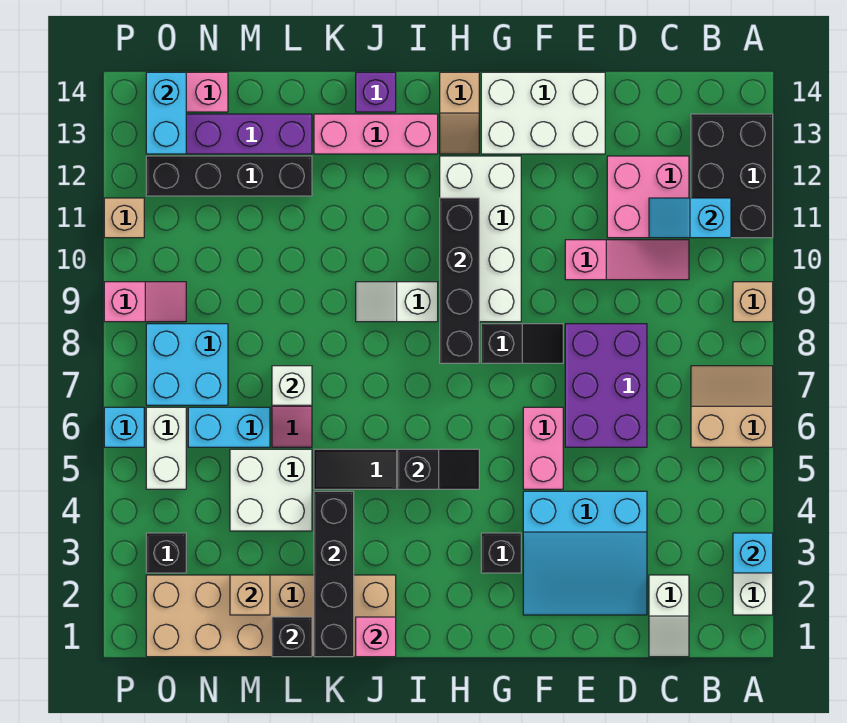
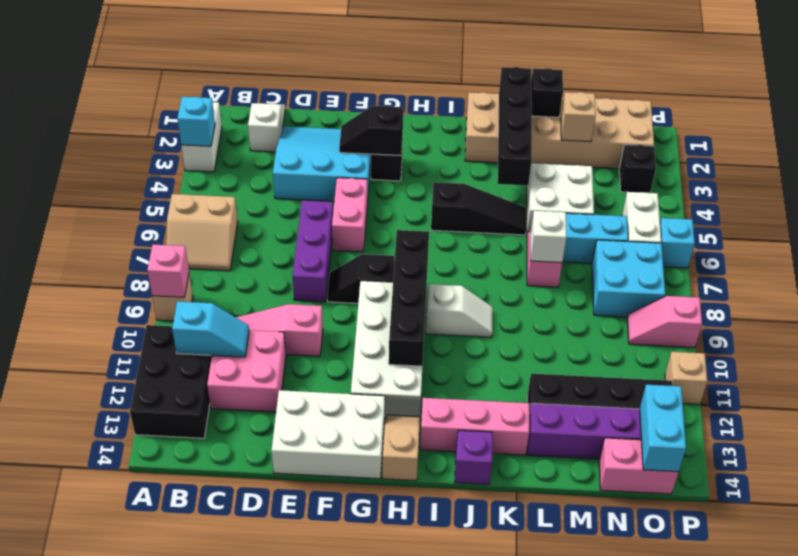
purple brick D6:E8 level 1 -> purple brick E6:E8 level 1
black slope H5:I5 level 2 top I -> black slope F3:G3 level 2 top G
pink brick J1 level 2 -> pink brick A9 level 2

